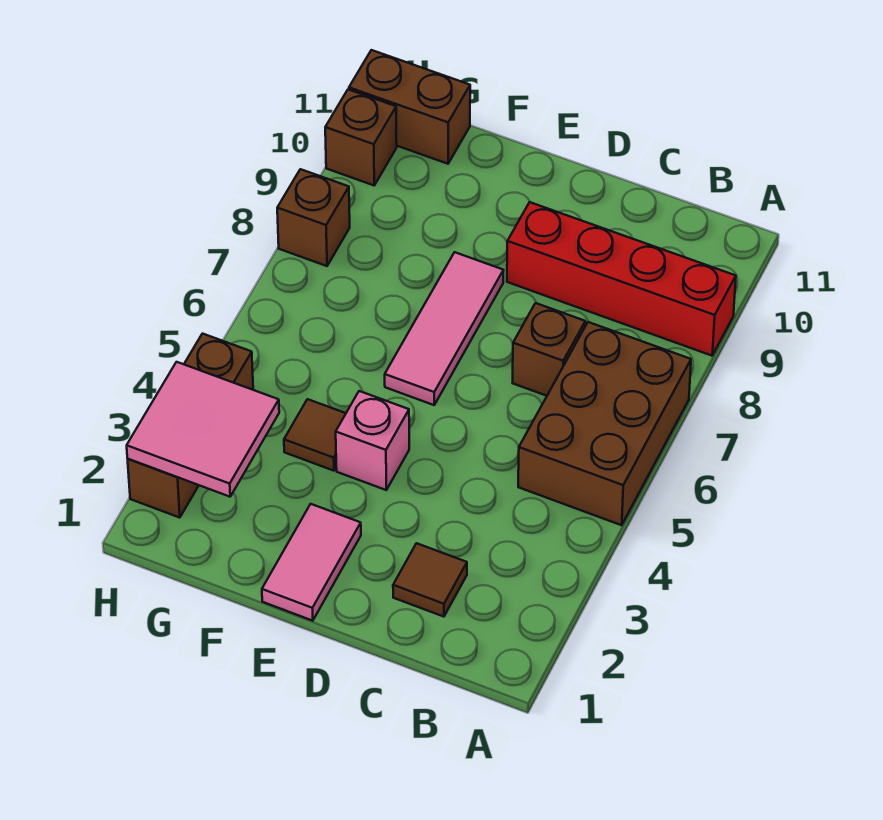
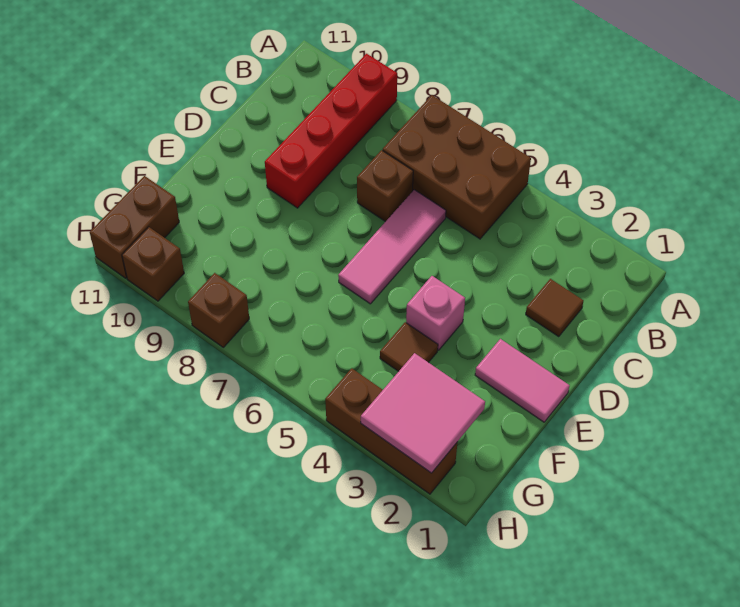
pink tile E6:E8 level 1 -> pink tile C6:E6 level 1

